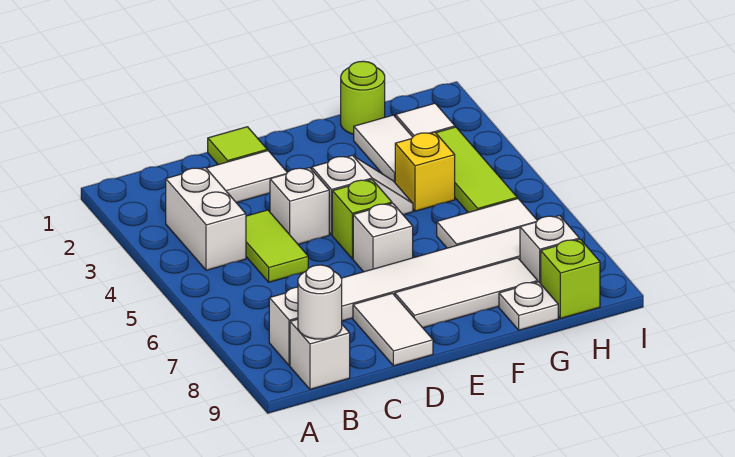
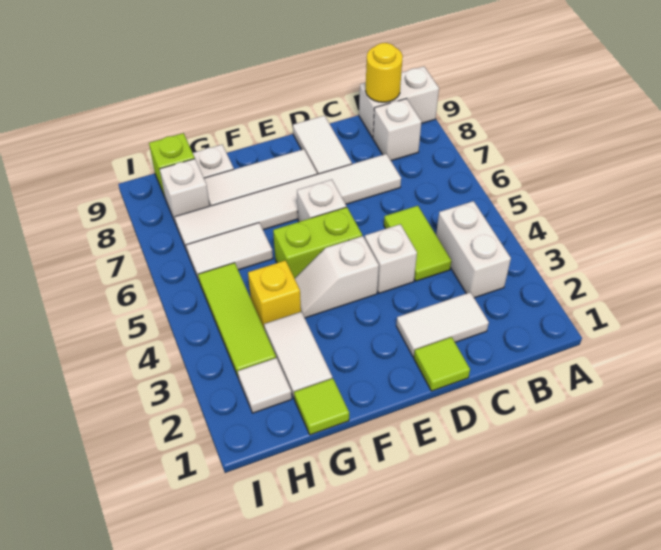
white brick B9 level 1 -> white brick A9:B9 level 1
white round brick B9 level 2 -> yellow round brick B9 level 2
lime brick E5 level 1 -> lime brick E5:F5 level 1
lime round brick G1 level 1 -> lime tile G1 level 1

